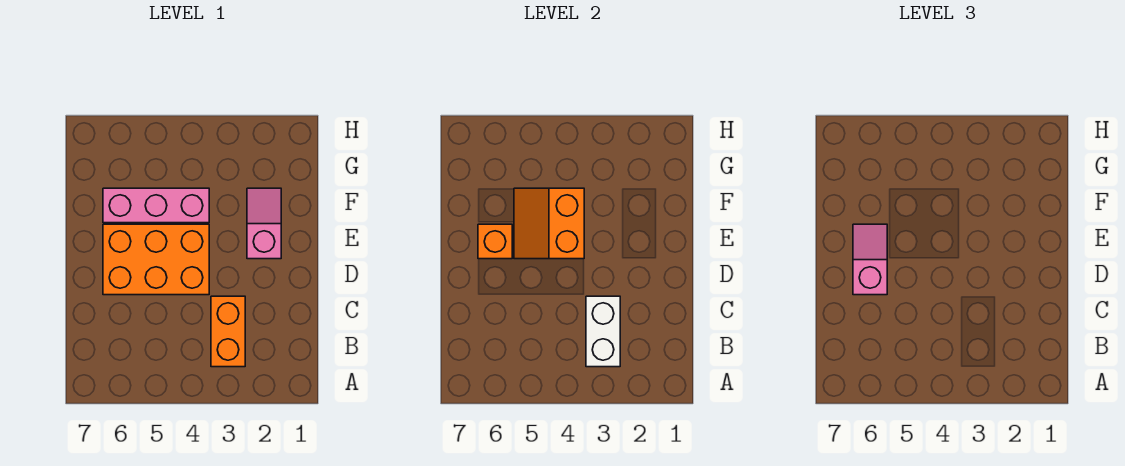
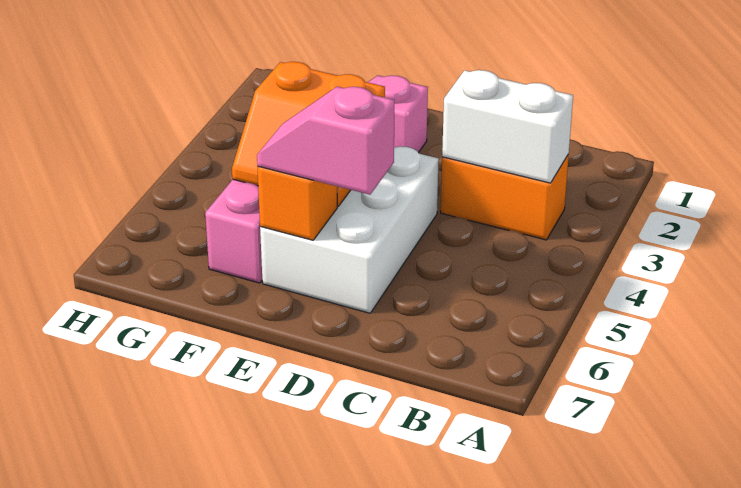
orange brick D4:E6 level 1 -> white brick D4:E6 level 1

